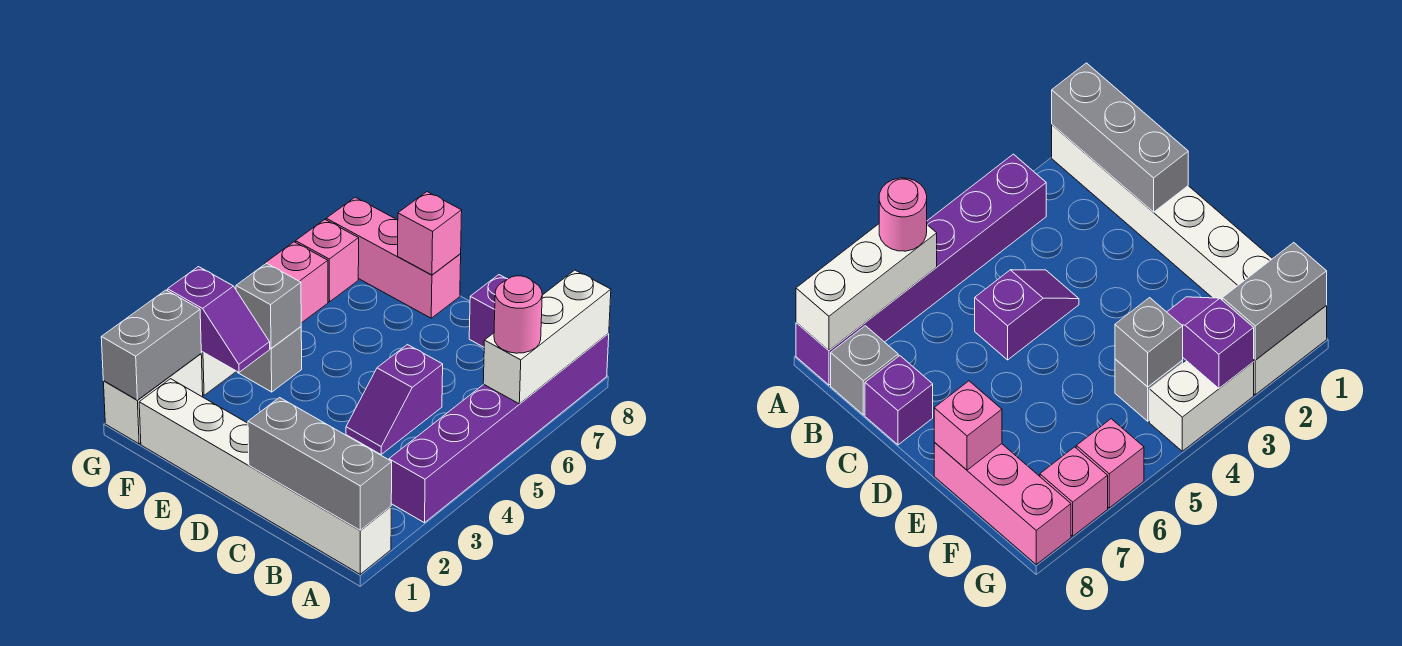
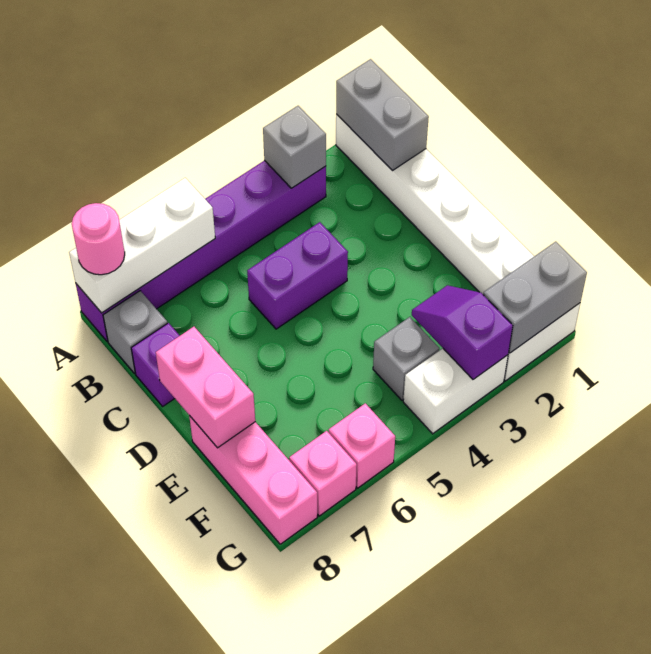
grey brick A1:C1 level 2 -> grey brick A1:B1 level 2
pink round brick A6 level 3 -> pink round brick A8 level 3
purple slope C4:C5 level 1 top 5 -> purple brick C4:C5 level 1
pink brick E8 level 2 -> pink brick D8:E8 level 2
grey brick F4 level 2 -> grey brick A3 level 2

